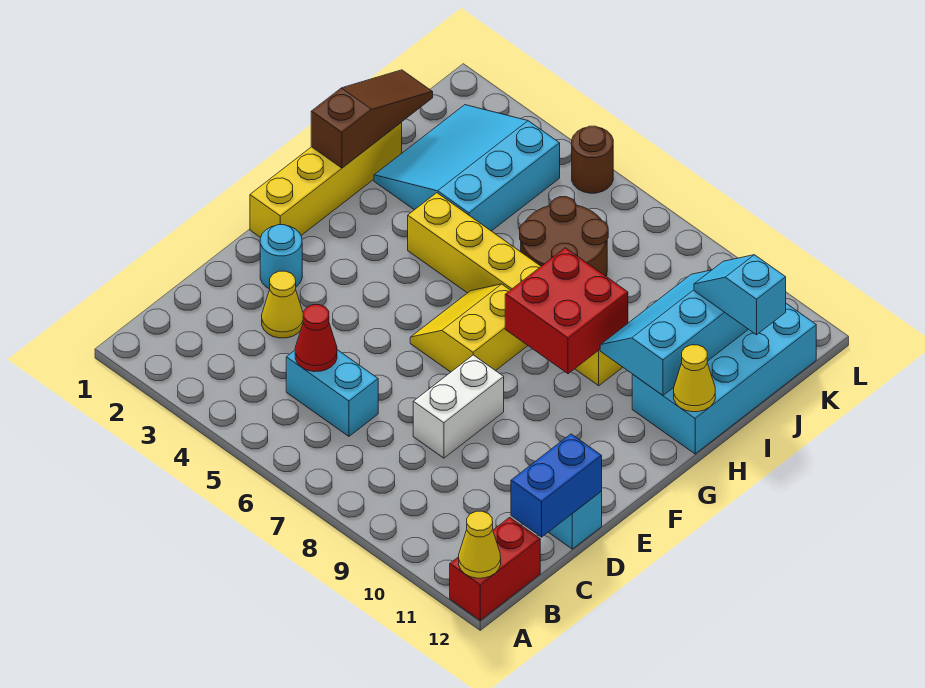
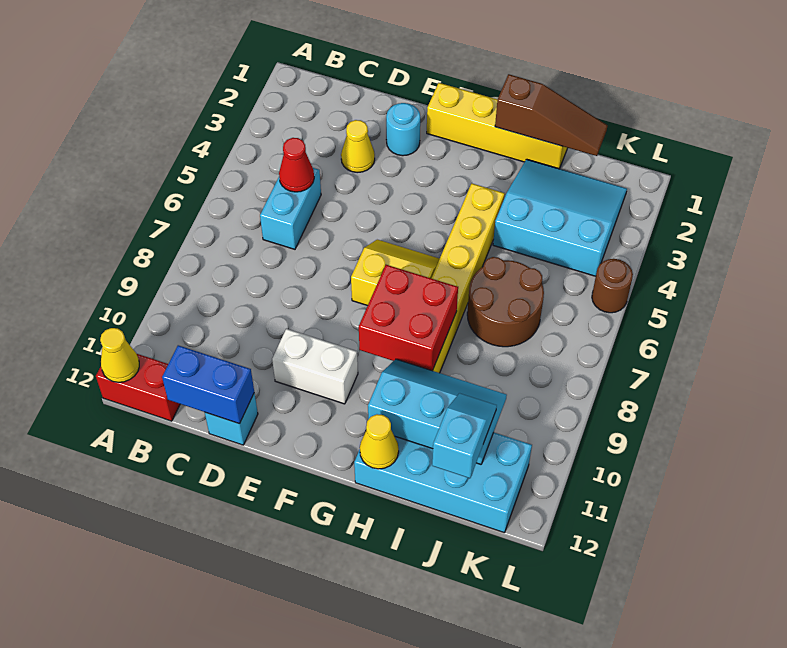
white brick D8:E8 level 1 -> white brick E10:F10 level 1

